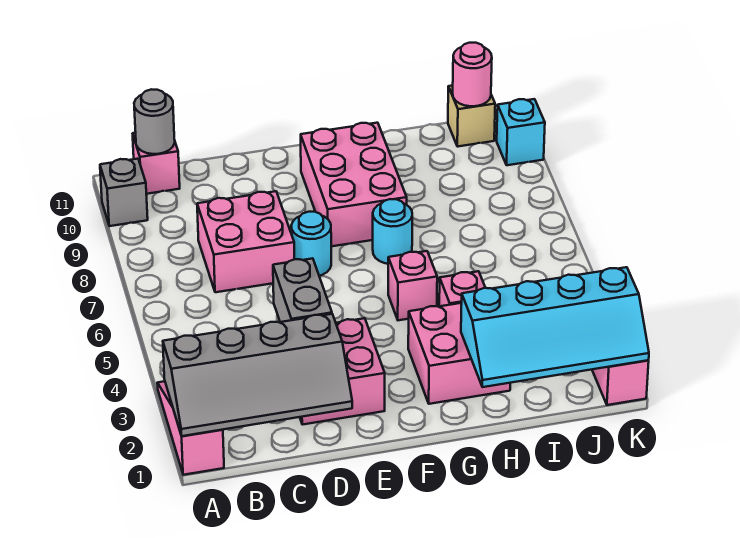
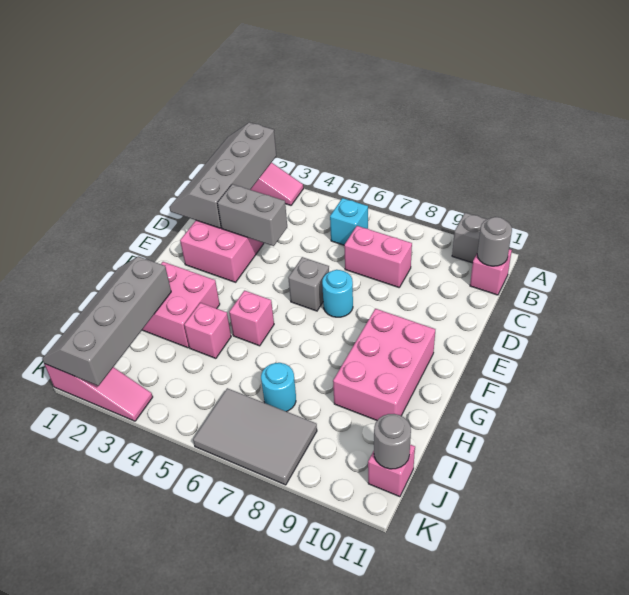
pink brick C7:D8 level 1 -> pink brick C7:C8 level 1
none -> grey brick E6 level 1
pink brick F8:G10 level 1 -> pink brick F9:H10 level 1
cyan round brick G7 level 1 -> cyan round brick I7 level 1
cyan slope H1:K2 level 2 top 2 -> grey slope H1:K2 level 2 top 2
none -> grey tile J6:K8 level 1
tan brick J11 level 1 -> pink brick J11 level 1
pink round brick J11 level 2 -> grey round brick J11 level 2
cyan brick K10 level 1 -> cyan brick B6 level 1

